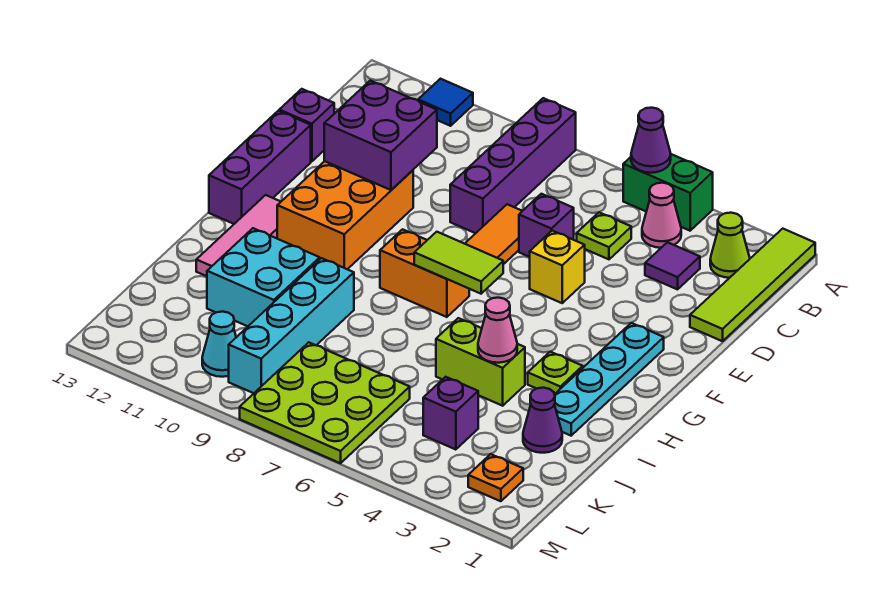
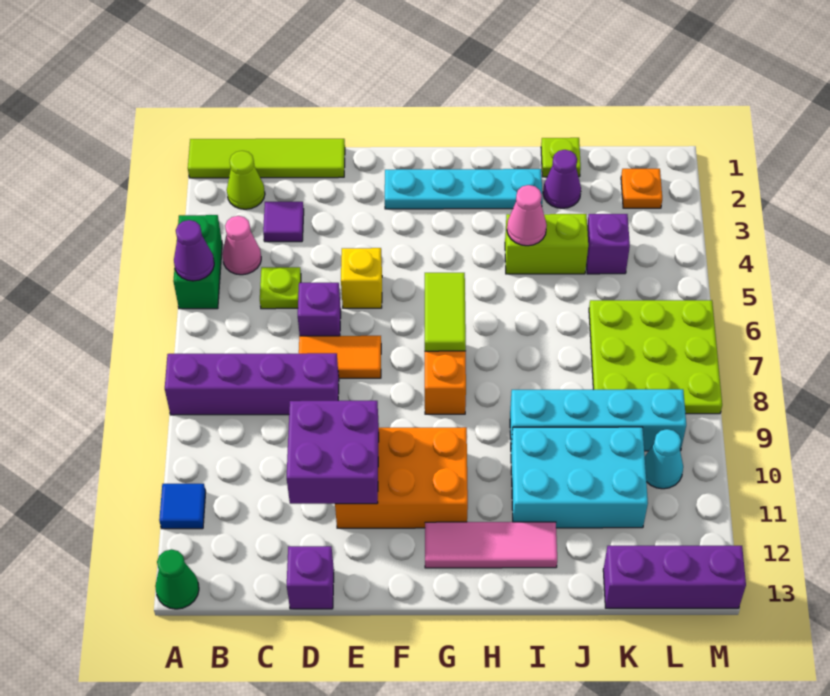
none -> green cone A13 level 1
purple brick E13:G13 level 1 -> purple brick K13:M13 level 1
lime plate H3 level 1 -> lime plate J1 level 1
lime brick I4:I5 level 1 -> lime brick I4:J4 level 1
cyan brick I10:J11 level 1 -> cyan brick I10:K11 level 1

